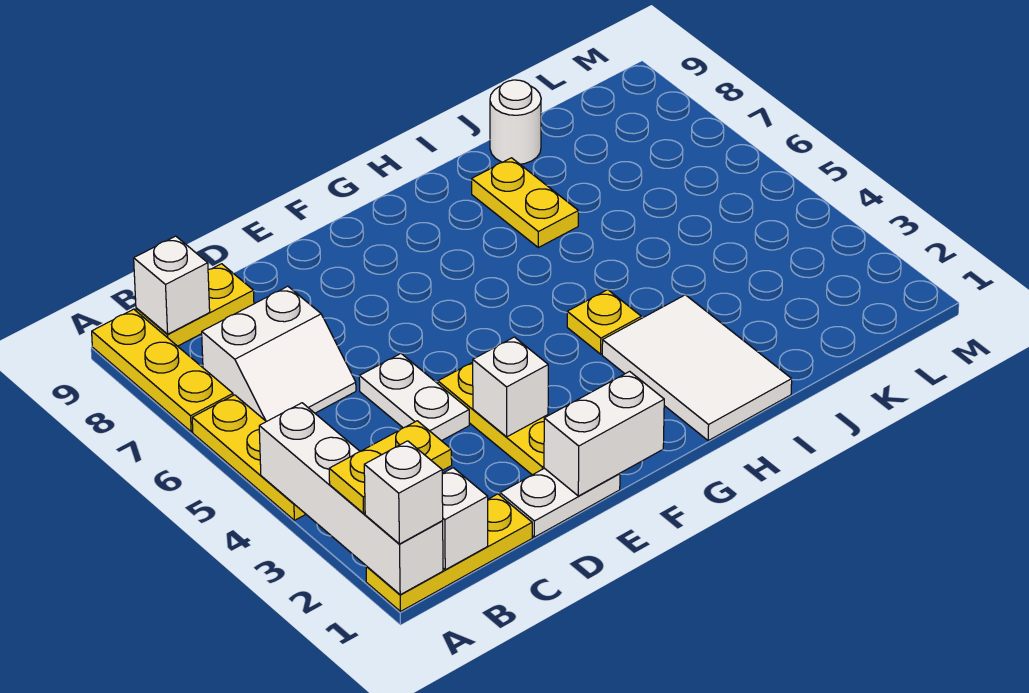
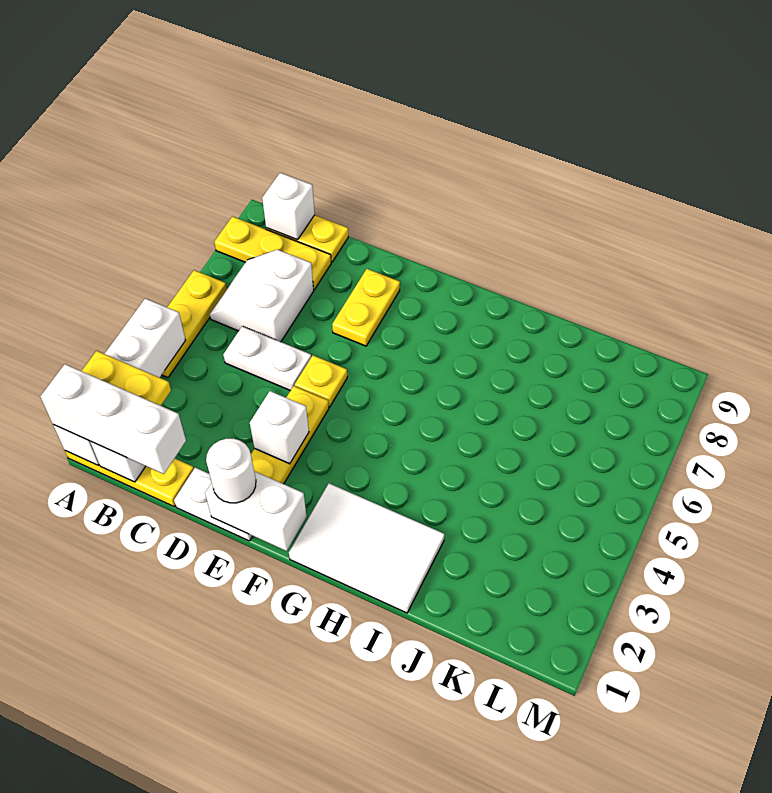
white brick A1 level 3 -> white brick A1:C1 level 3
yellow plate A7:A9 level 1 -> yellow plate A8:C8 level 1
white slope B6:C7 level 1 top 7 -> white slope B6:C7 level 1 top C
white plate D4:D5 level 1 -> white plate C5:D5 level 1
white tile H1:I3 level 1 -> white tile G1:I2 level 1
yellow plate H4 level 1 -> yellow plate E5 level 1
yellow plate I7:I8 level 1 -> yellow plate E7:E8 level 1
white round brick J9 level 1 -> white round brick E1 level 3

